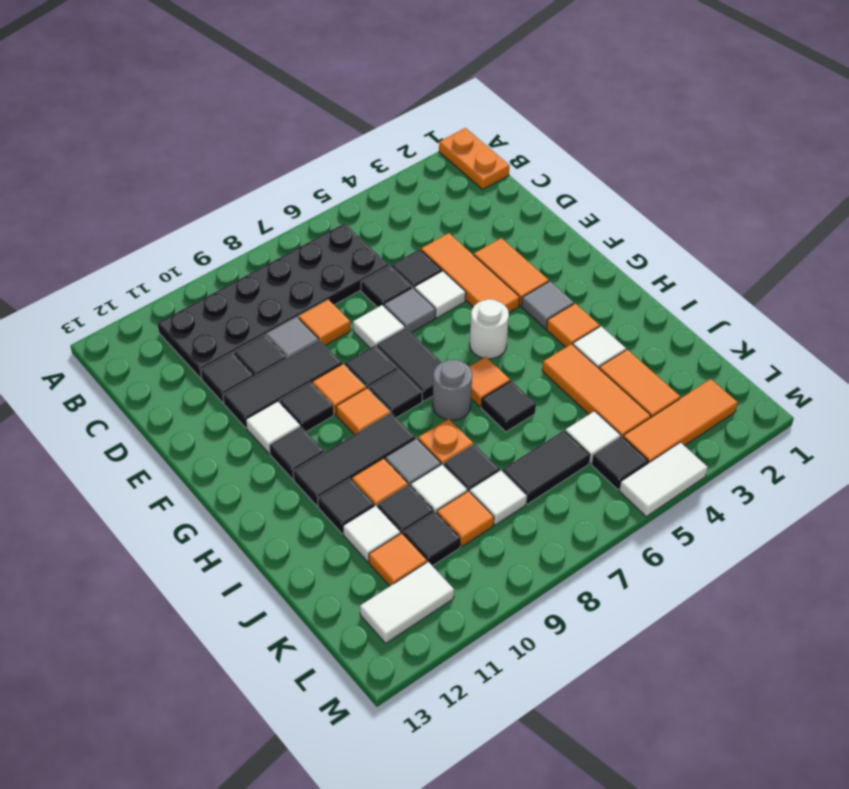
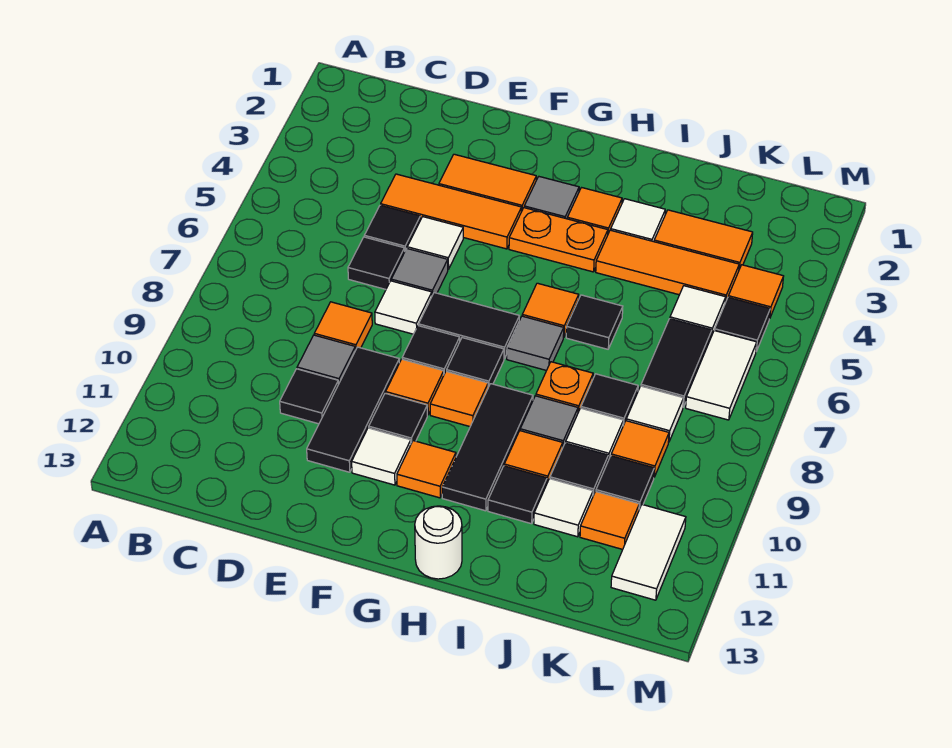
orange plate A1:B1 level 1 -> orange plate G4:H4 level 1
black plate B6:C11 level 1 -> none
black tile D11 level 1 -> none
white round brick G5 level 1 -> white round brick H13 level 1
black tile G11 level 1 -> orange tile G11 level 1
grey round brick H7 level 1 -> grey tile H7 level 1
orange tile L2:L4 level 1 -> orange tile L4 level 1
white tile M4:M5 level 1 -> white tile L6:L7 level 1

